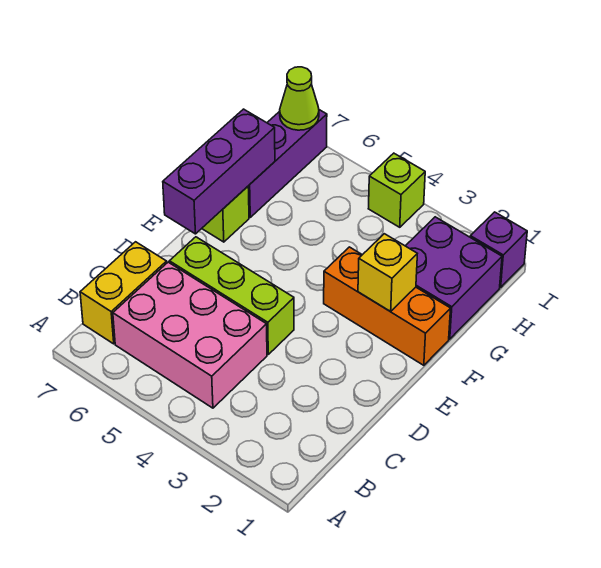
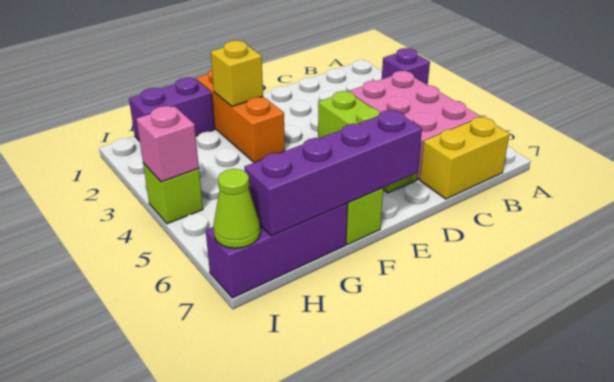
purple brick E7:G7 level 2 -> purple brick E7:H7 level 2
purple brick G1:H2 level 1 -> purple brick G1:H1 level 1
purple brick I1 level 1 -> purple brick A3 level 1
none -> pink brick I4 level 2

